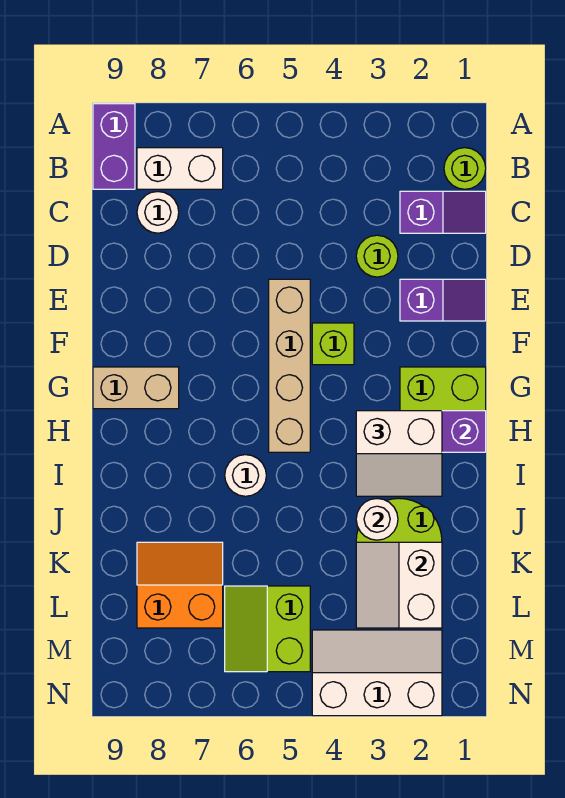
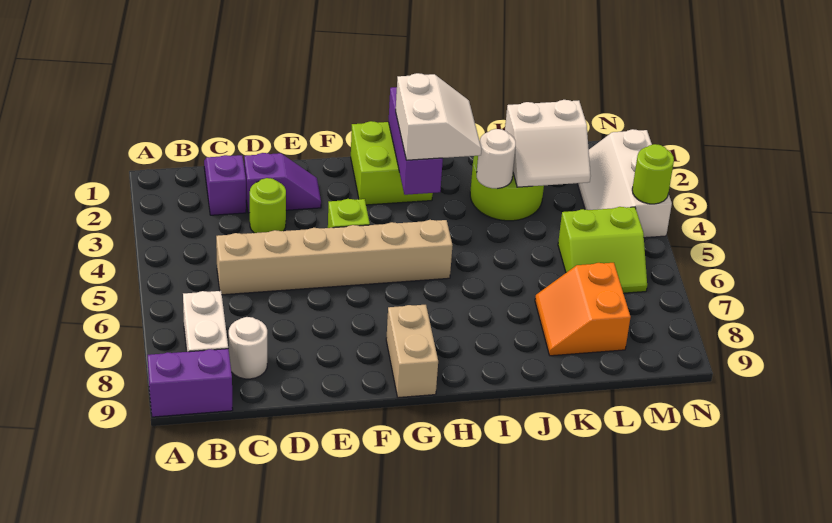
lime round brick B1 level 1 -> lime round brick N4 level 2
purple slope E1:E2 level 1 top 2 -> purple slope D2:E2 level 1 top D
tan brick E5:H5 level 1 -> tan brick C5:H5 level 1
white round brick I6 level 1 -> none

